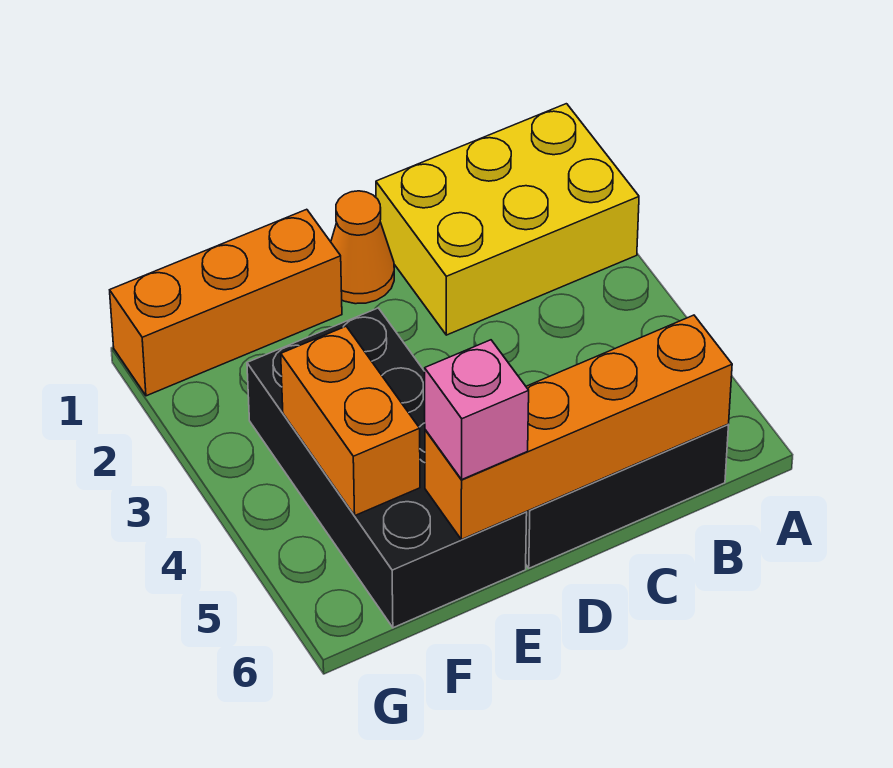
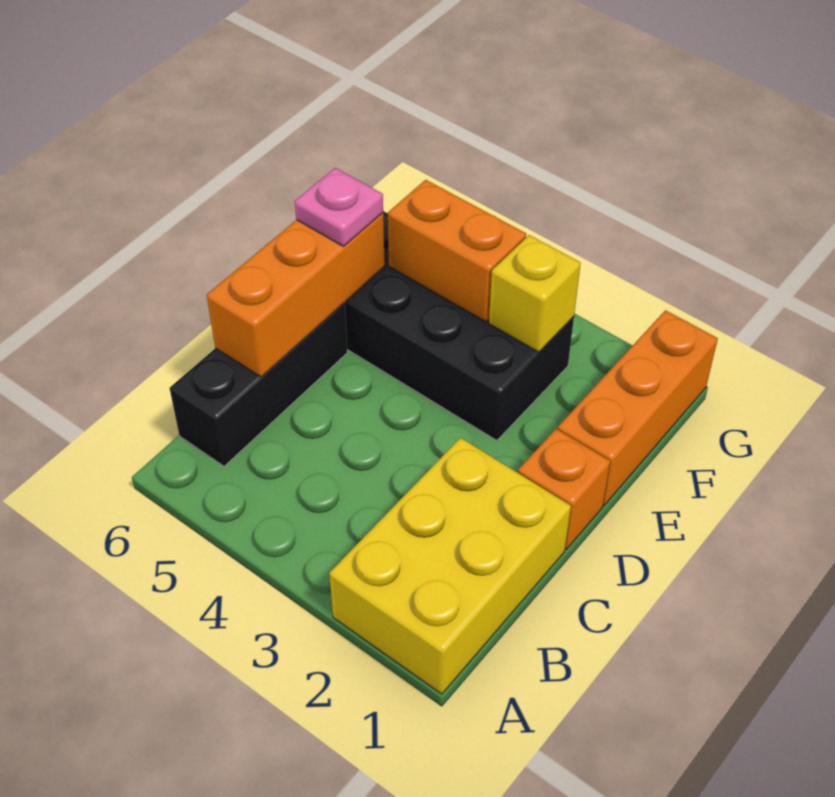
orange brick B6:E6 level 2 -> orange brick C6:E6 level 2
orange cone D1 level 1 -> orange brick D1 level 1
pink brick E6 level 3 -> pink plate E6 level 3
none -> yellow brick F3 level 2

